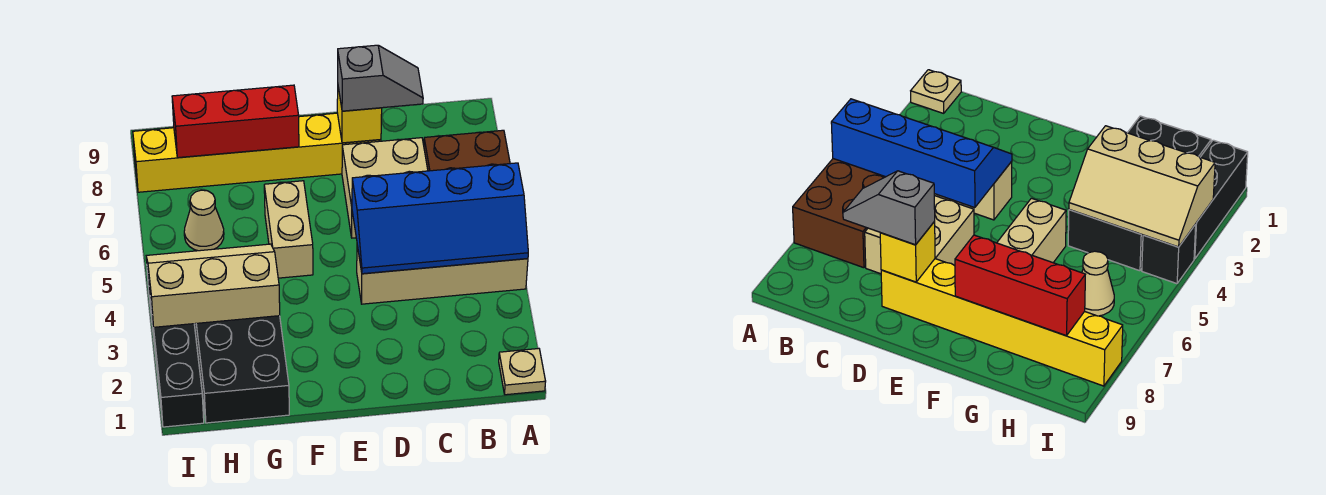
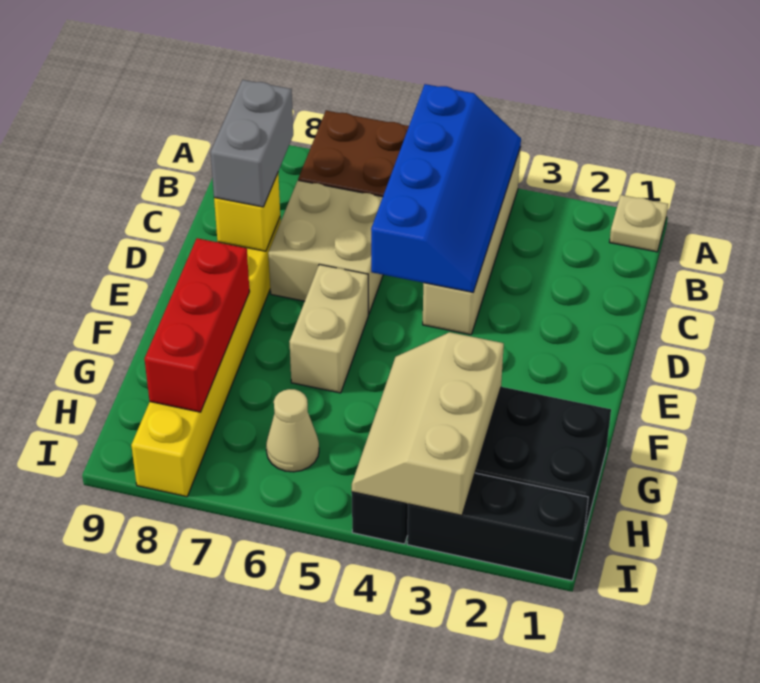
grey slope C8:D8 level 3 top D -> grey brick C8:D8 level 3
tan brick F5:F6 level 1 -> tan brick E6:F6 level 1

